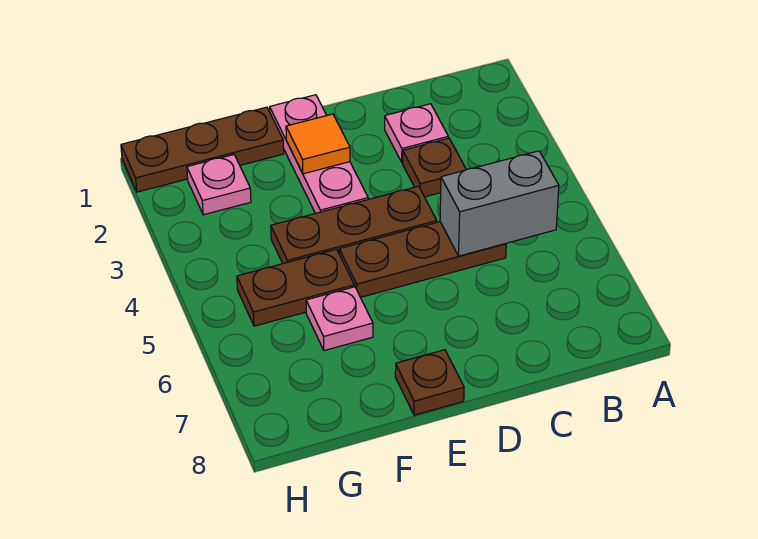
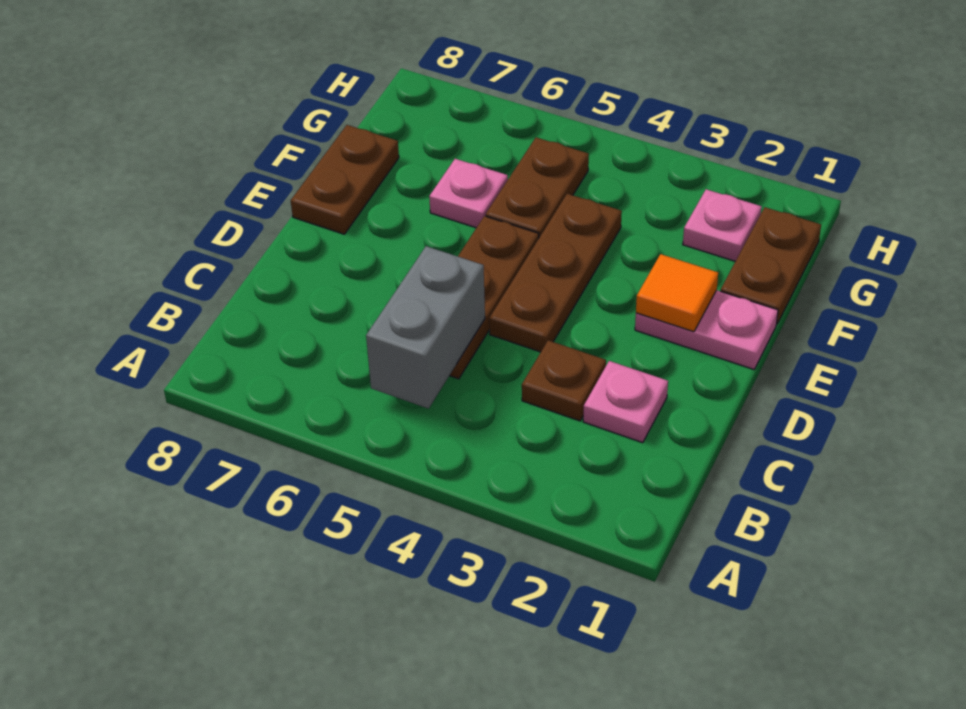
pink plate E1:E3 level 1 -> pink plate E1:E2 level 1
brown plate E8 level 1 -> brown plate E8:F8 level 1
brown plate F1:H1 level 1 -> brown plate F1:G1 level 1

